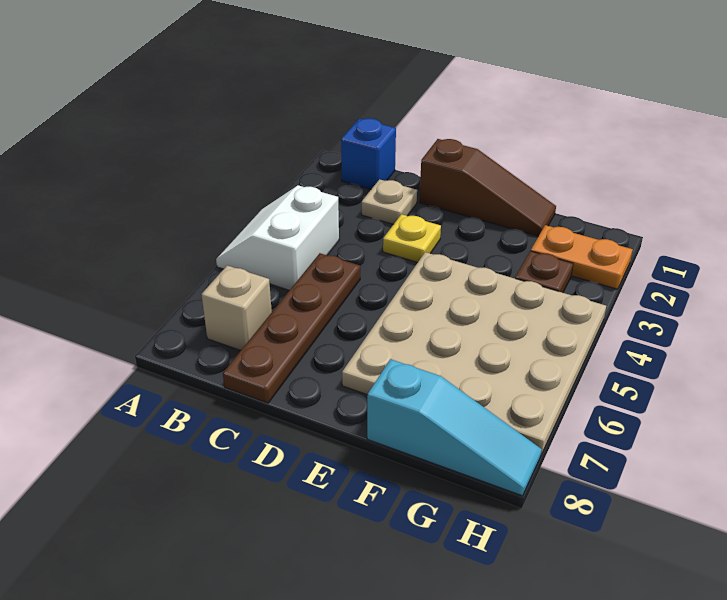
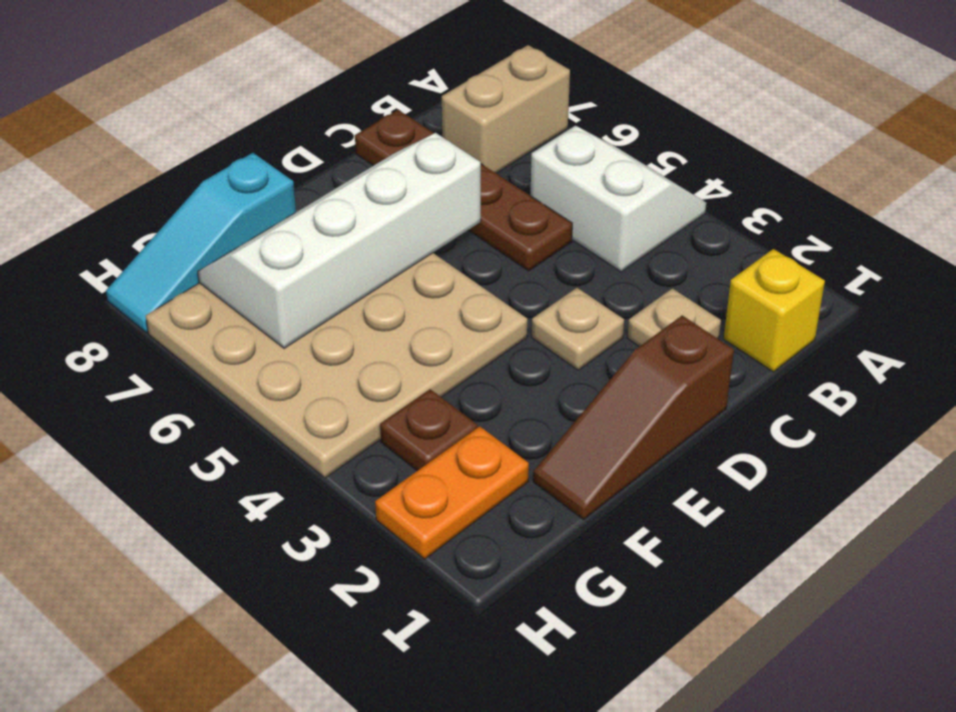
blue brick B1 level 1 -> yellow brick B1 level 1
tan brick B7 level 1 -> tan brick A7:B7 level 1
yellow plate D3 level 1 -> tan plate D3 level 1
none -> white slope D6:G7 level 2 top 6

